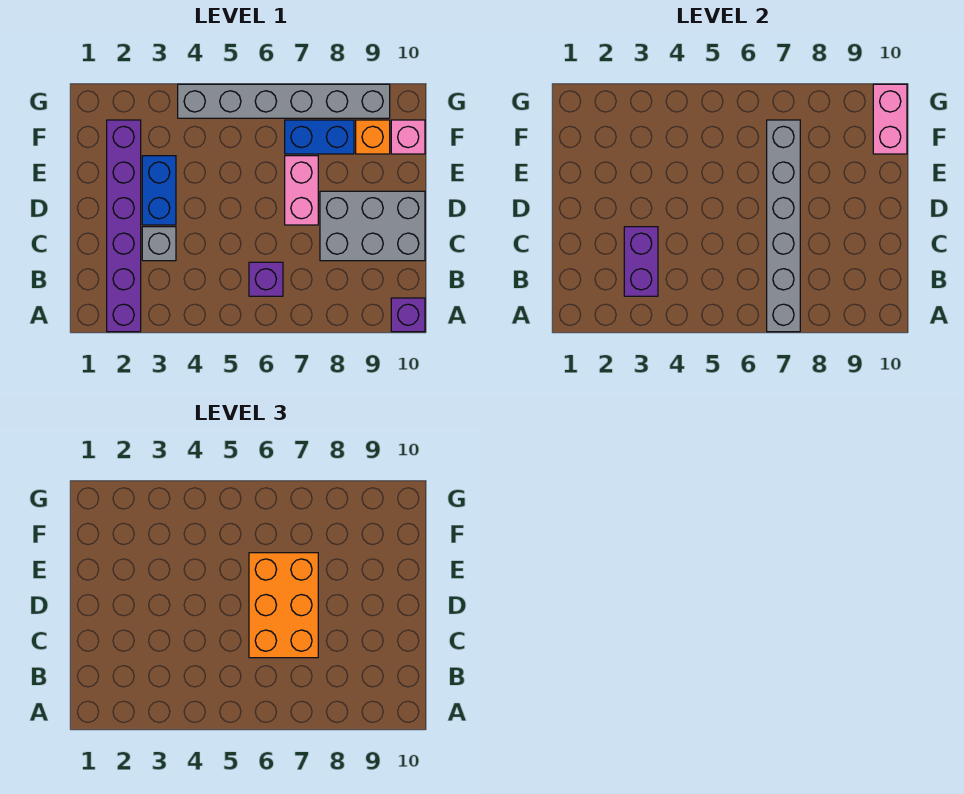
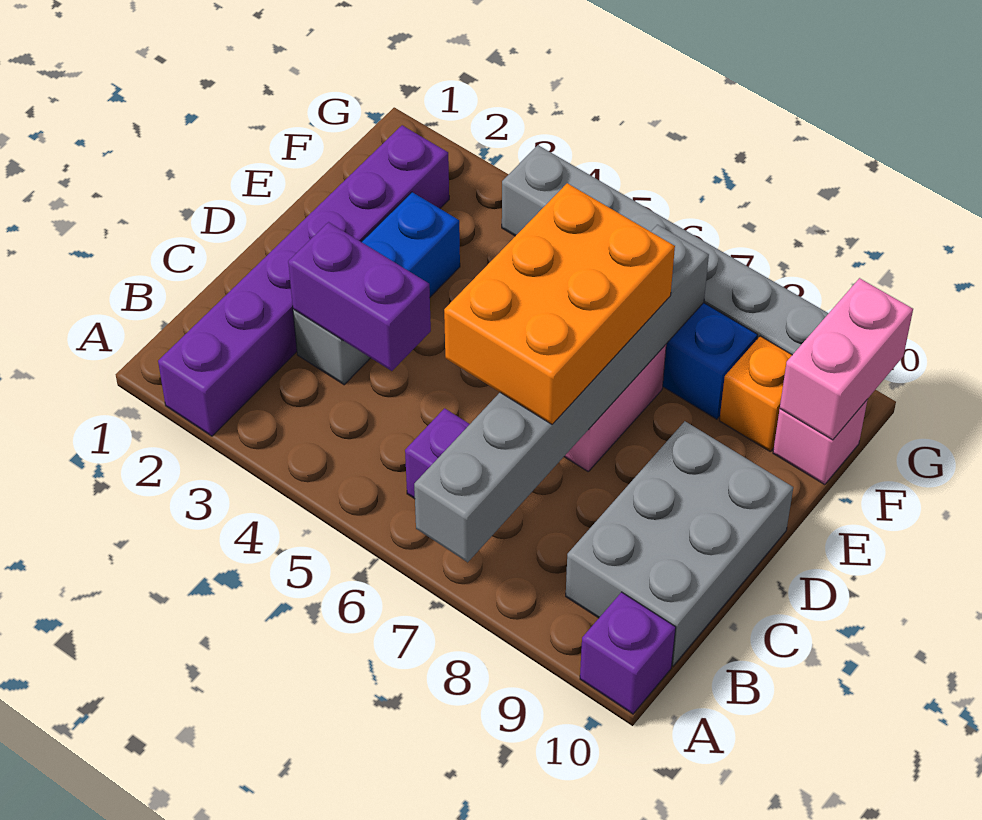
purple brick B3:C3 level 2 -> purple brick C3:C4 level 2
grey brick C8:D10 level 1 -> grey brick B9:D10 level 1

